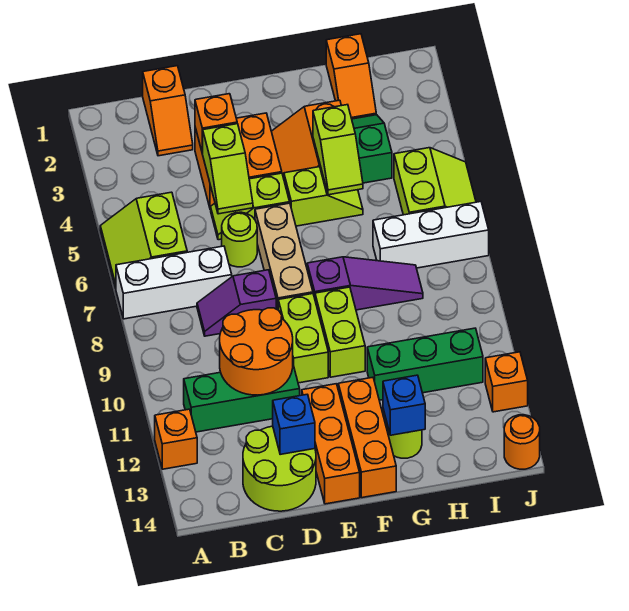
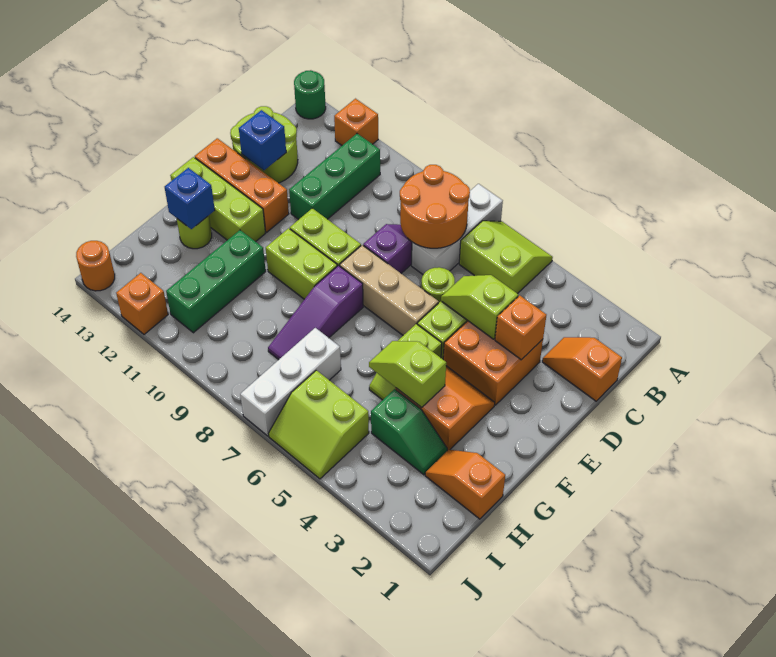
none -> green round brick A14 level 1
orange round brick C10:D11 level 2 -> orange round brick B7:C8 level 2
orange brick F12:F14 level 1 -> lime brick F12:F14 level 1

